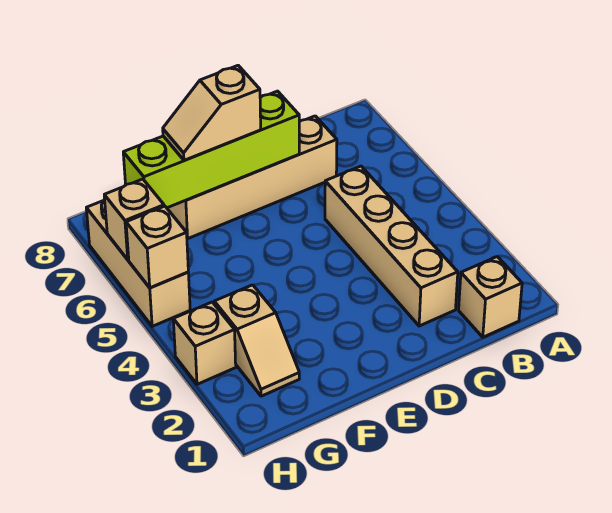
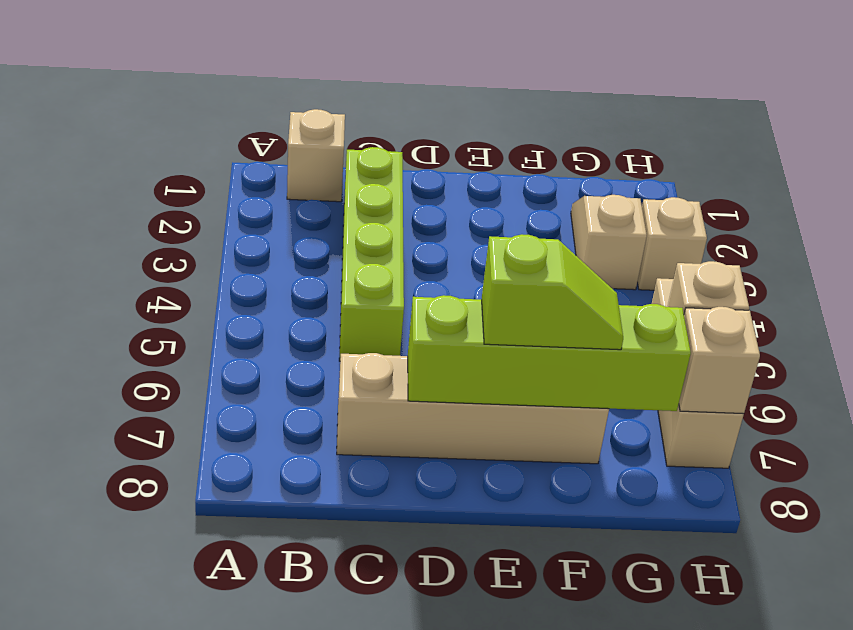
tan brick C2:C5 level 1 -> lime brick C2:C5 level 1
tan slope E7:F7 level 3 top E -> lime slope E7:F7 level 3 top E
tan brick H5 level 2 -> tan brick H7 level 2

